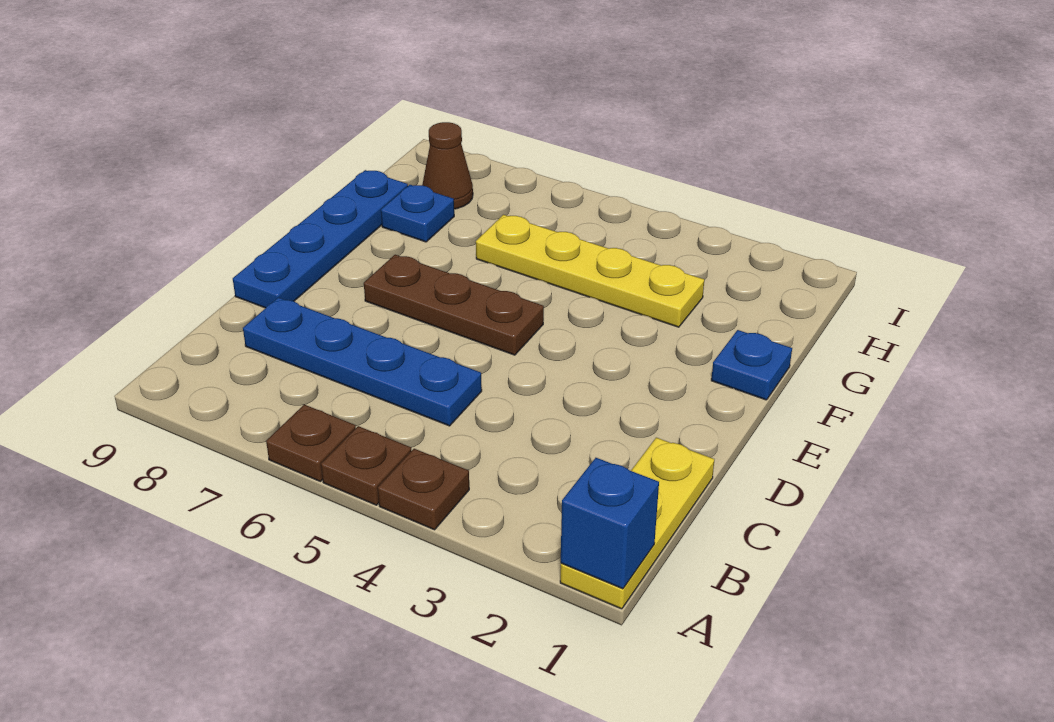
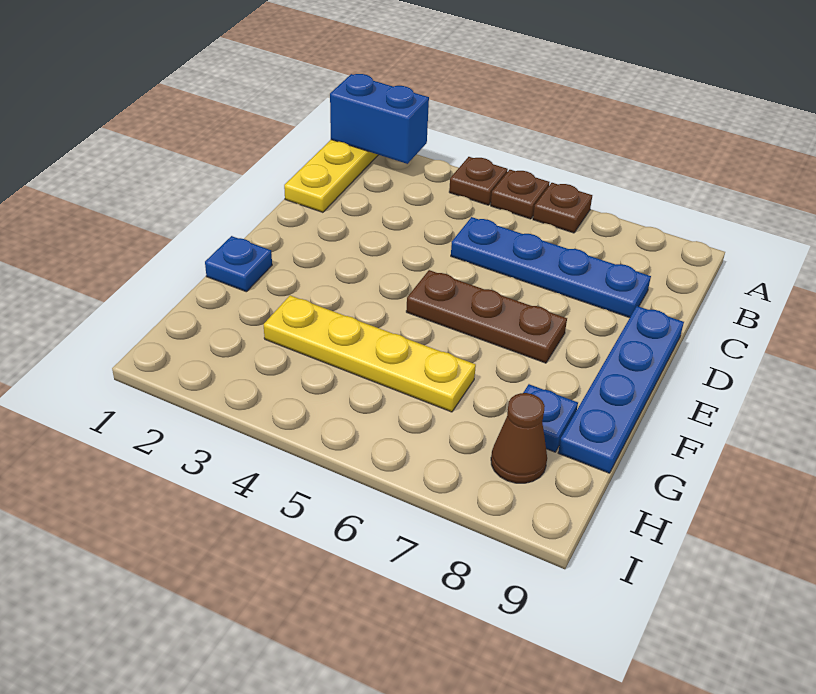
blue brick A1 level 2 -> blue brick A1:A2 level 2

